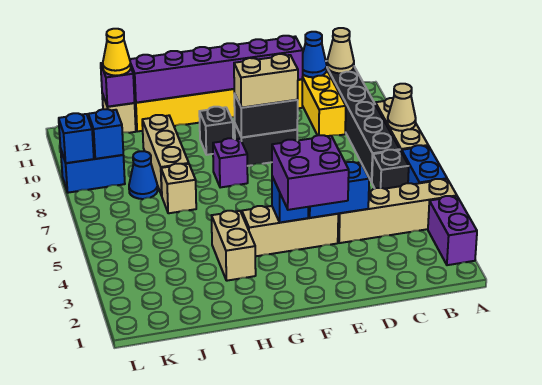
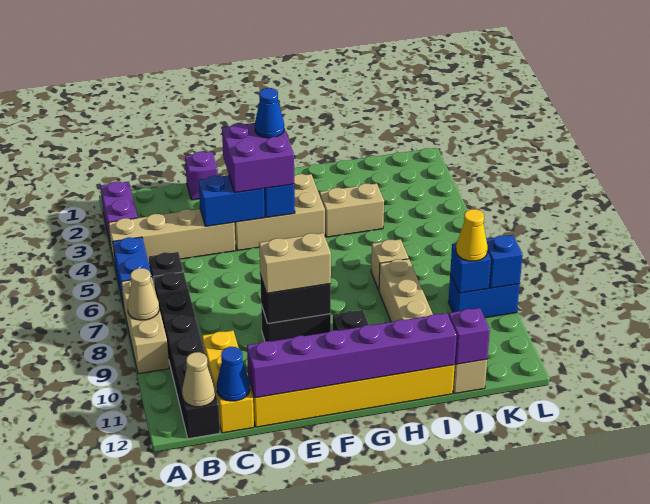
tan brick E4:G4 level 1 -> tan brick E3:G4 level 1
purple brick G8 level 1 -> purple brick D1 level 1
tan brick H3:H4 level 1 -> tan brick H4:I4 level 1
blue cone J8 level 1 -> blue cone F3 level 4
yellow cone J12 level 3 -> yellow cone K9 level 3

